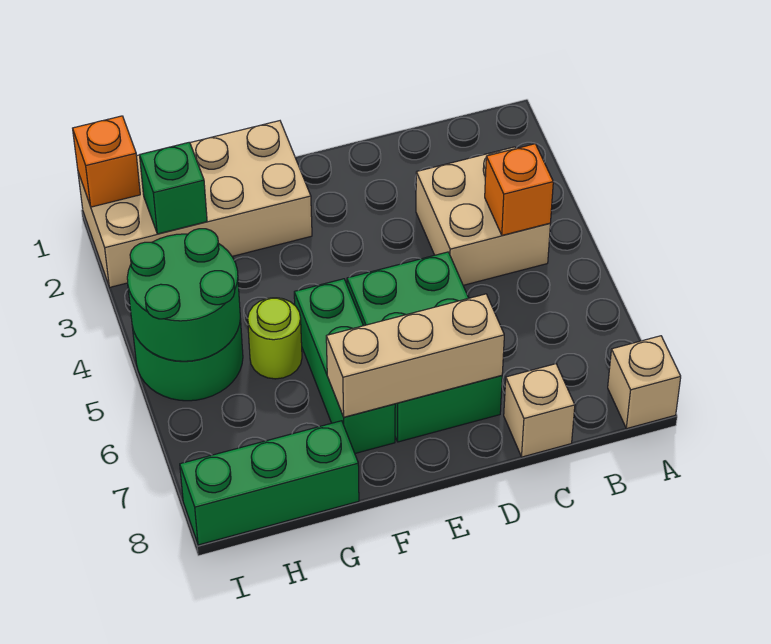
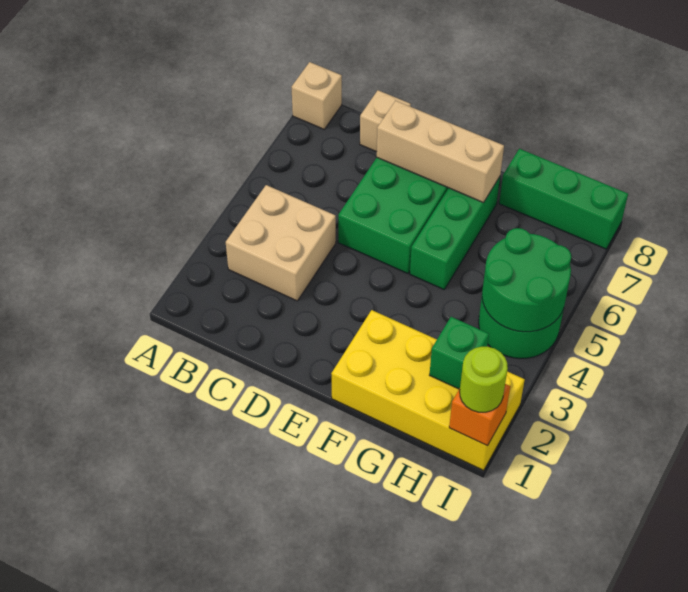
orange brick B4 level 2 -> none
tan brick F1:I2 level 1 -> yellow brick F1:I2 level 1
lime round brick G5 level 1 -> lime round brick I1 level 3

